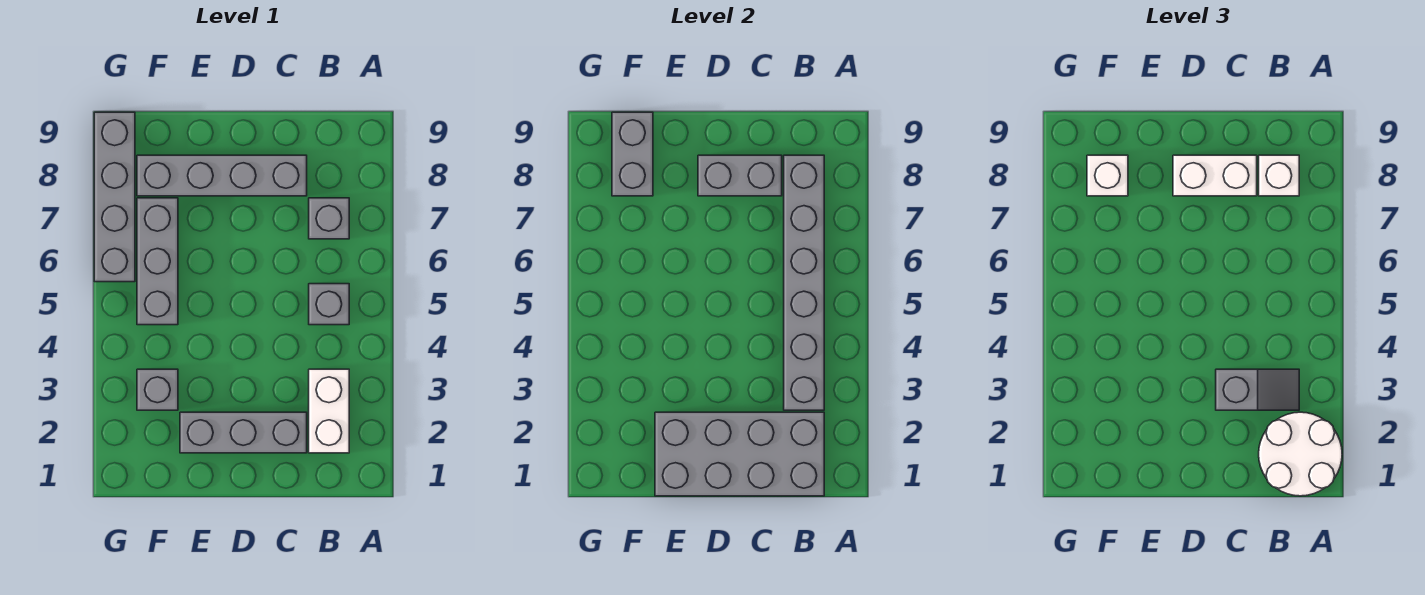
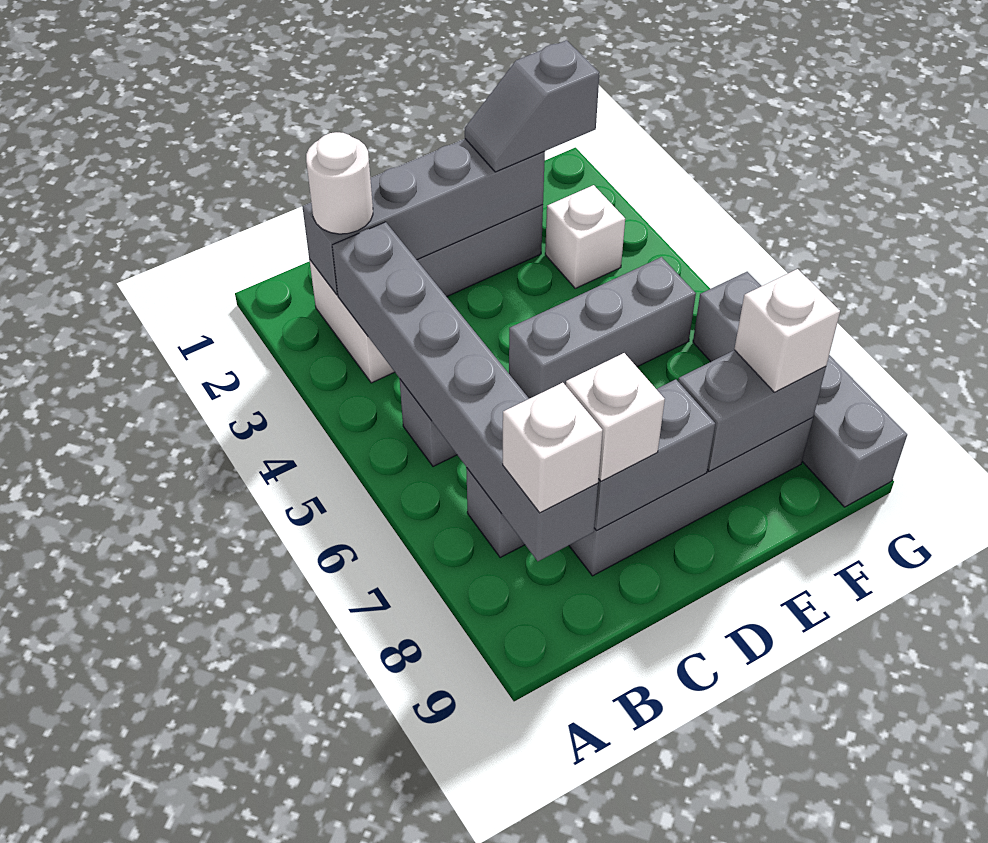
white round brick A1:B2 level 3 -> white round brick B2 level 3
grey brick B1:E2 level 2 -> grey brick B2:E2 level 2
grey slope B3:C3 level 3 top C -> grey slope E2:F2 level 3 top F
white brick C8:D8 level 3 -> white brick C8 level 3
grey brick F3 level 1 -> white brick F3 level 1
grey brick F5:F7 level 1 -> grey brick D5:F5 level 1
grey brick F8:F9 level 2 -> grey brick E8:F8 level 2

